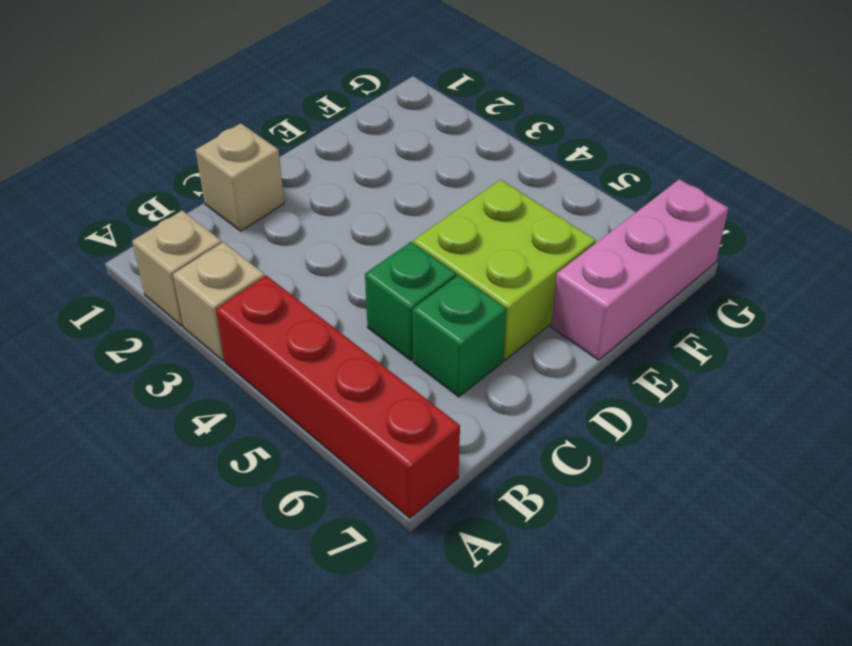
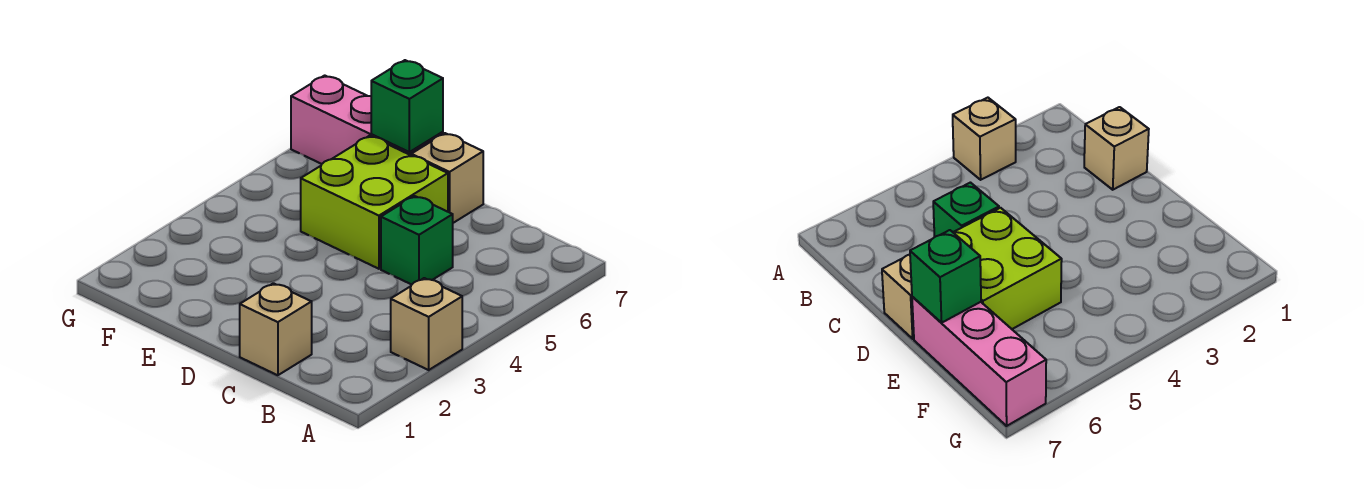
tan brick A2 level 1 -> tan brick D7 level 1
red brick A4:A7 level 1 -> none
green brick C6 level 1 -> green brick E7 level 2

